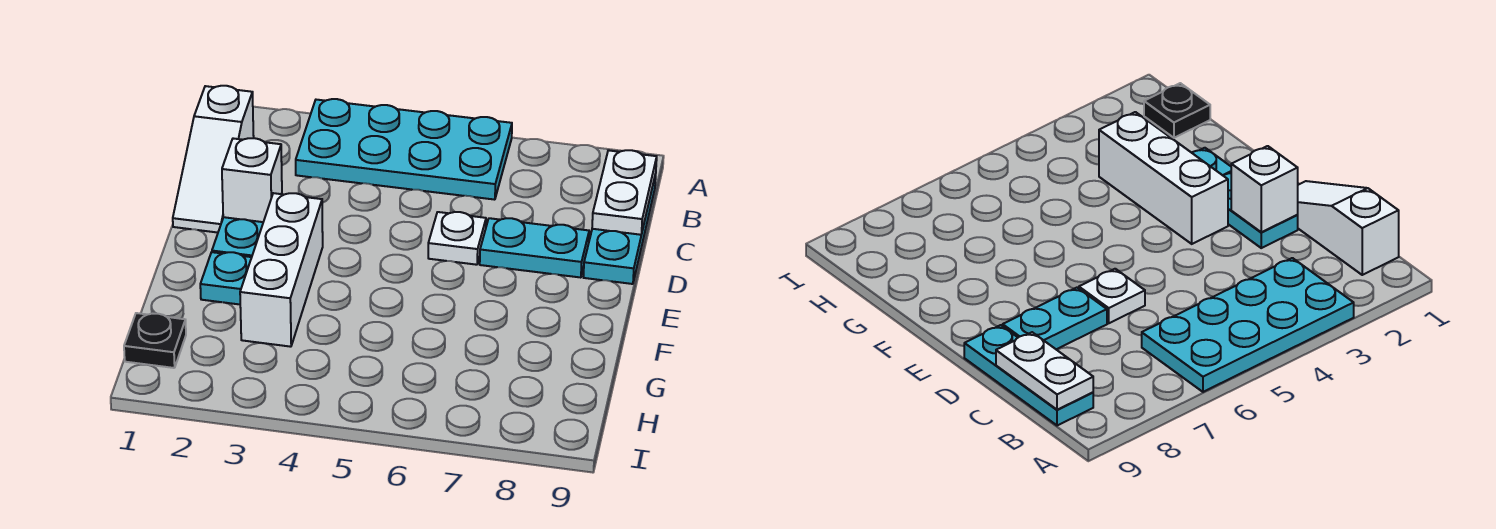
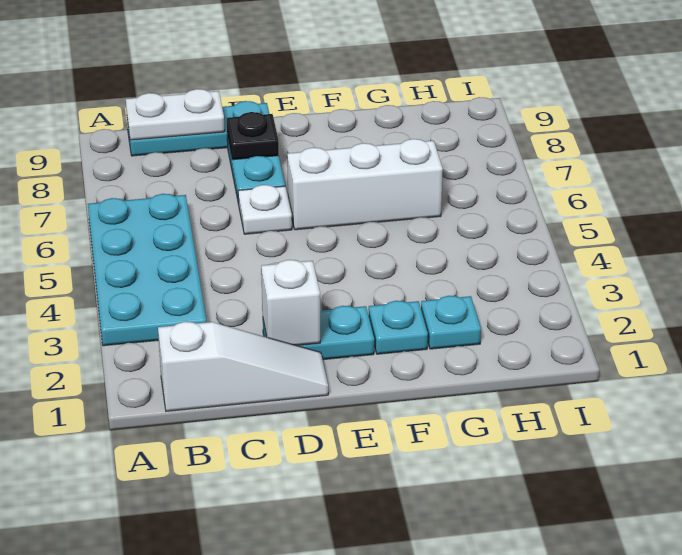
white brick E3:G3 level 1 -> white brick E6:G6 level 1
none -> cyan plate G2 level 1
black plate H1 level 1 -> black plate D8 level 2

